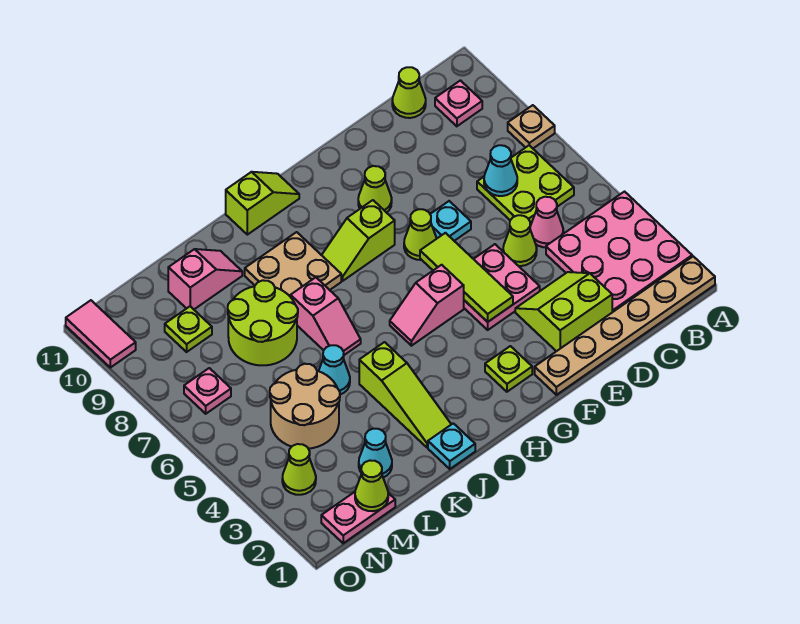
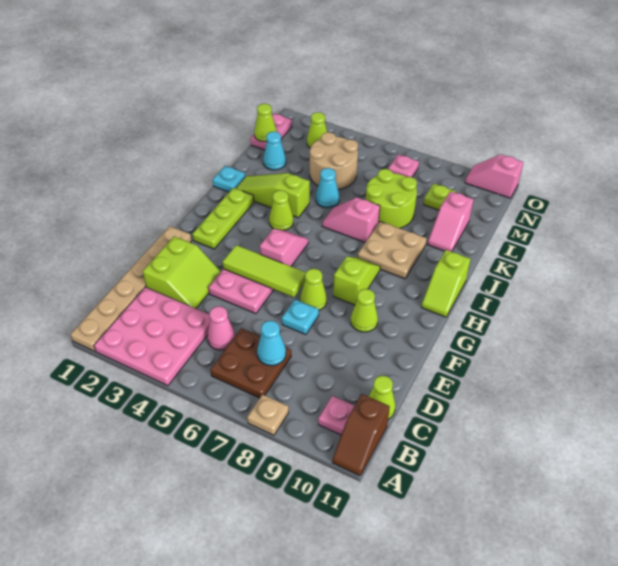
none -> brown slope A11:B11 level 1 top B
lime plate B6:C7 level 1 -> brown plate B6:C7 level 1
lime cone D5 level 1 -> lime cone I4 level 1
lime plate G2 level 1 -> lime plate G2:I2 level 1
pink tile O10:O11 level 1 -> pink slope O10:O11 level 1 top 11

